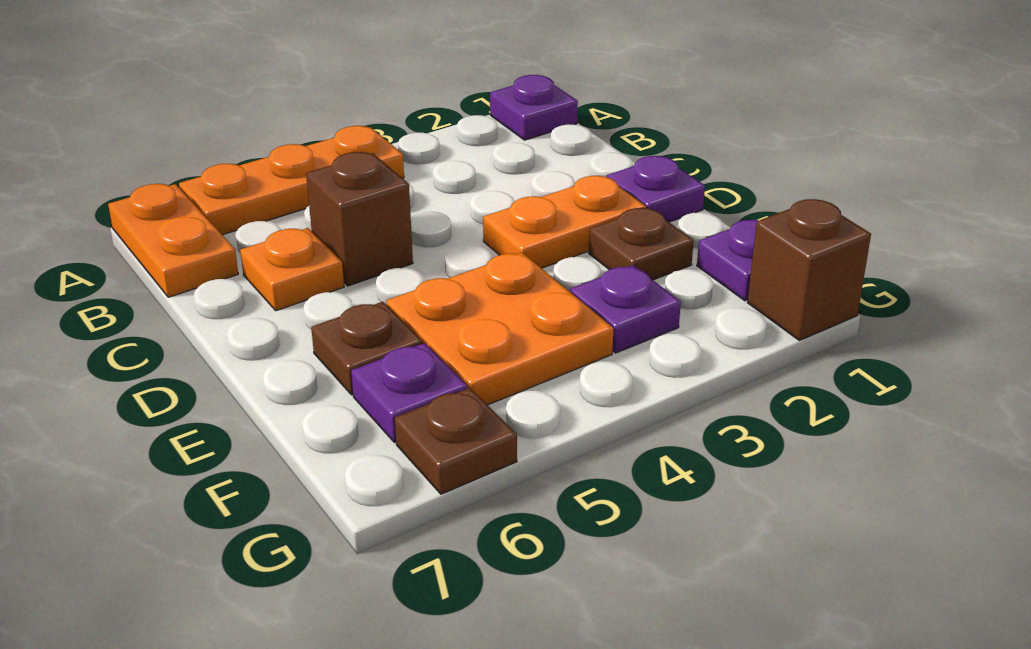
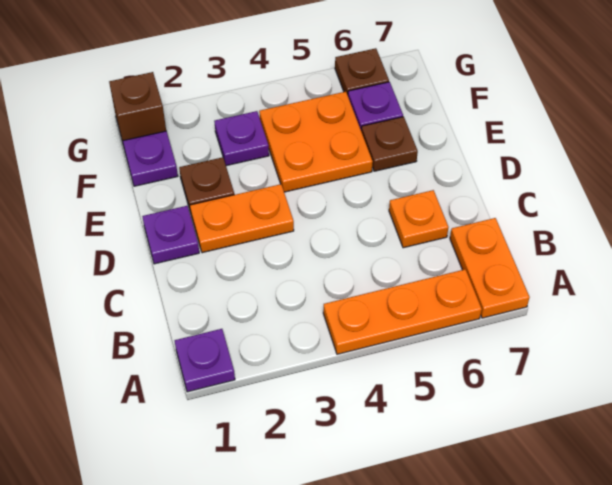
brown brick C5 level 1 -> none

